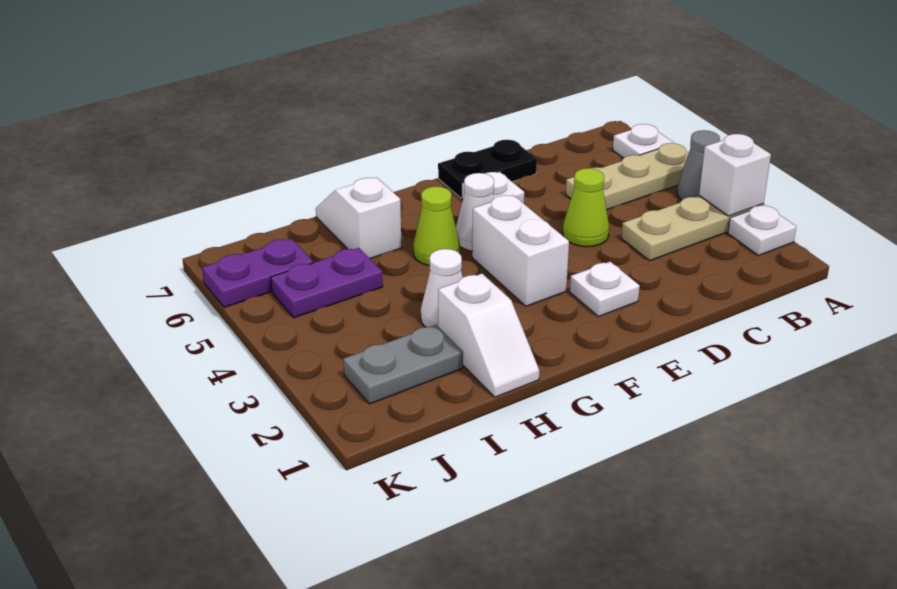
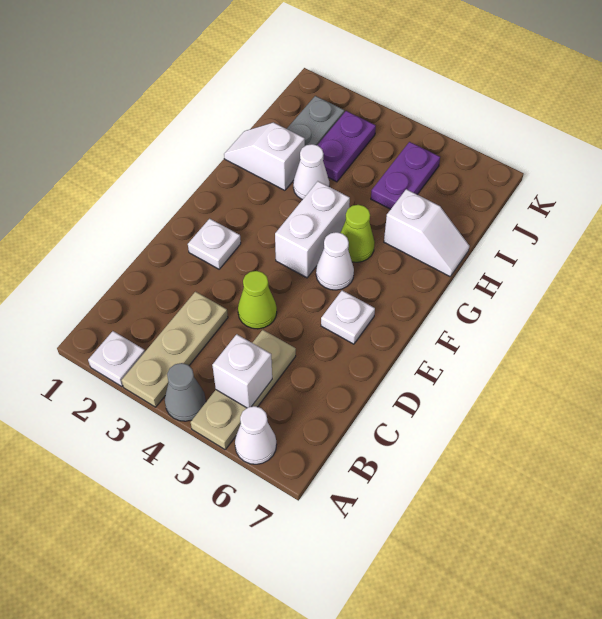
white brick A3 level 2 -> white brick B5 level 2
white plate A6 level 1 -> white cone A6 level 1
black plate D7:E7 level 1 -> none
white brick F3:F4 level 1 -> white brick F4:G4 level 1
purple plate J6:K6 level 1 -> purple plate I3:J3 level 1

